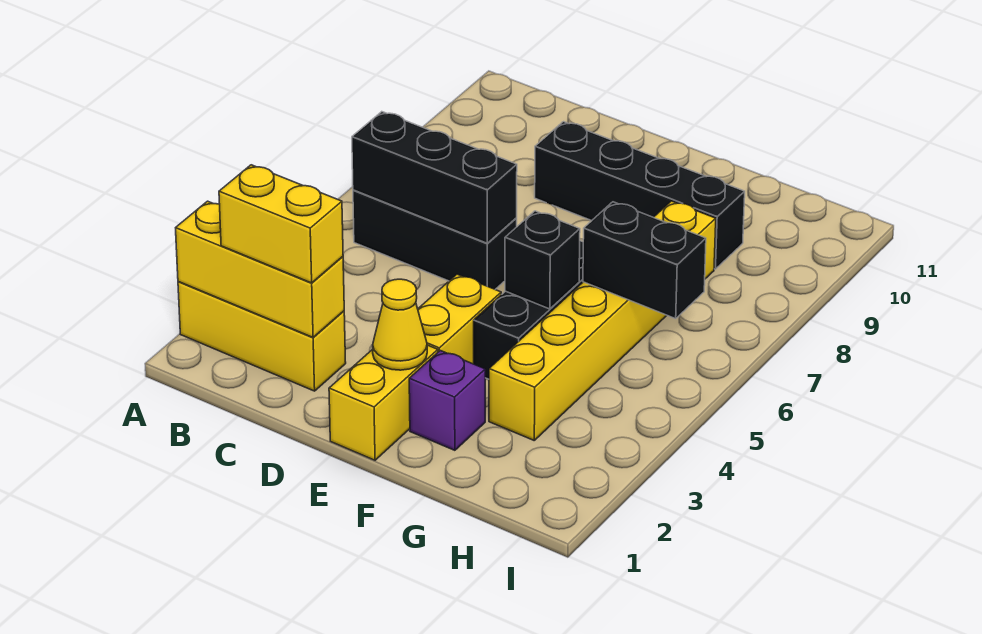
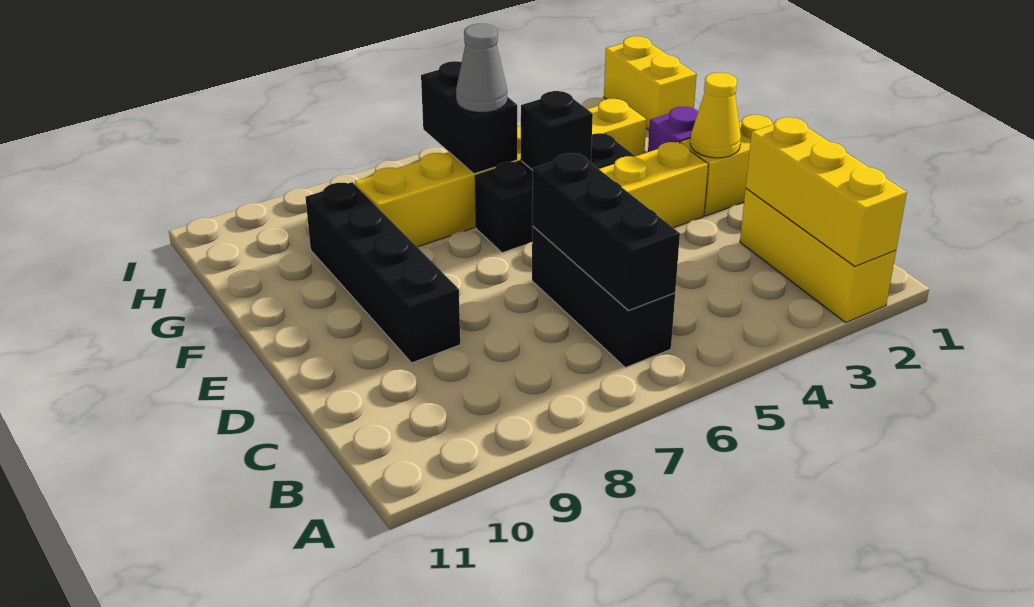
yellow brick B2:C2 level 3 -> yellow brick H1:I1 level 1
none -> grey cone G6 level 3

